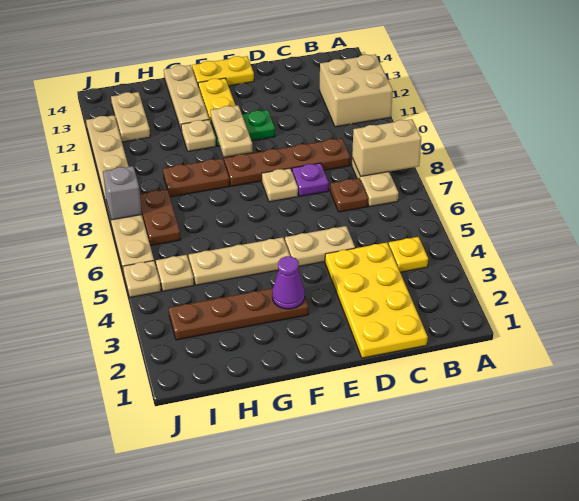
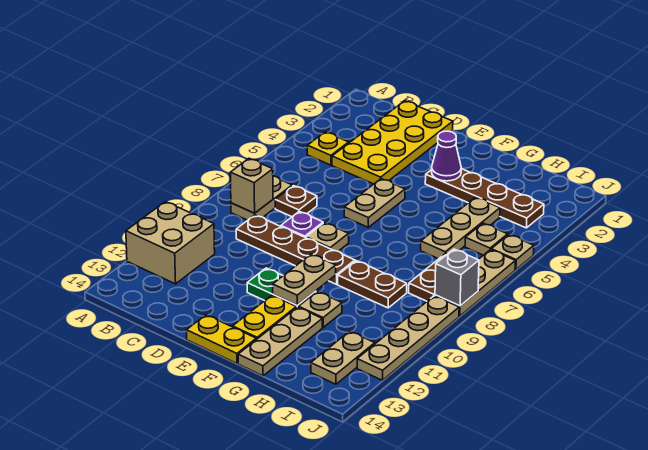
tan brick A8:B8 level 2 -> tan brick B8 level 2
tan plate D5:E5 level 1 -> tan plate E5:E6 level 1
tan plate F5:H5 level 1 -> tan plate H4:H6 level 1

